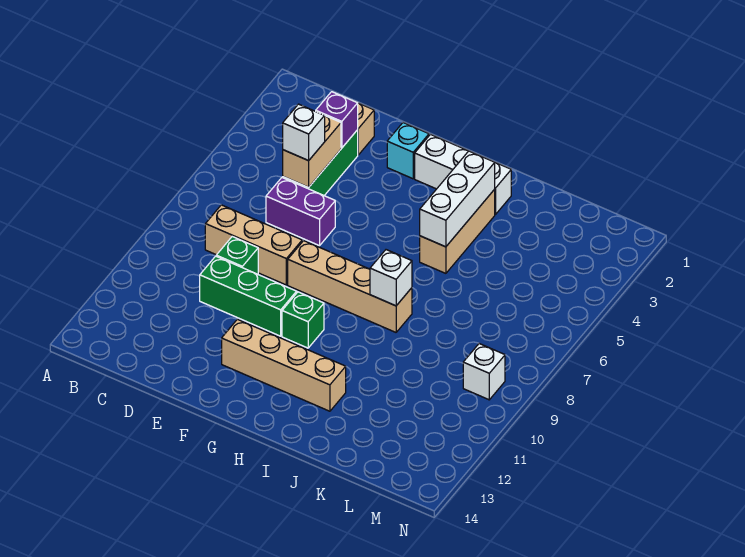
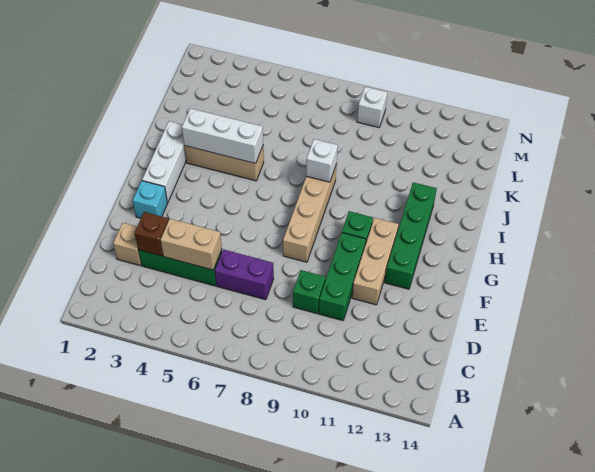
tan brick C8:E8 level 1 -> tan brick E11:G11 level 1
purple brick D3 level 2 -> brown brick D3 level 2
white brick D5 level 3 -> none
purple brick D6:E6 level 1 -> purple brick D6:D7 level 1
tan brick F12:I12 level 1 -> green brick F12:I12 level 1

